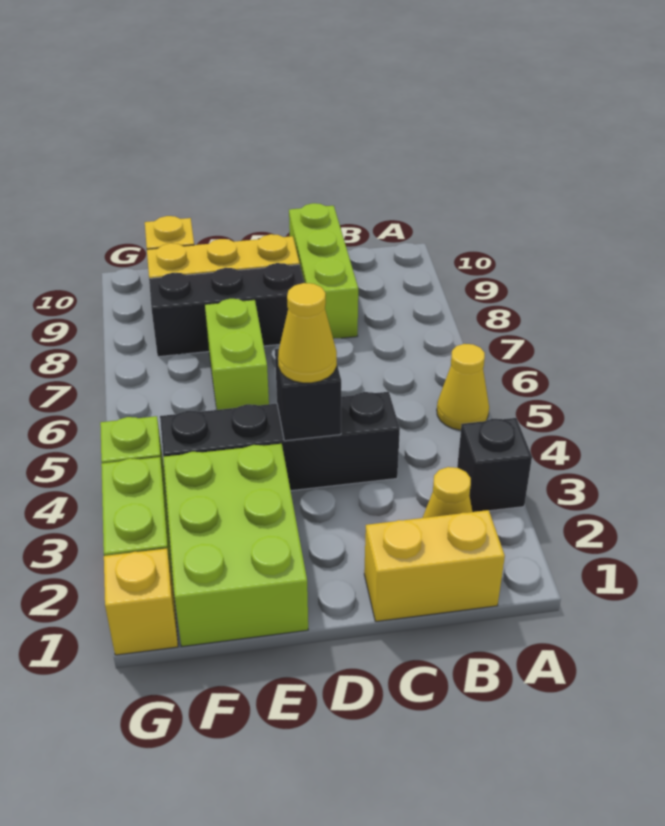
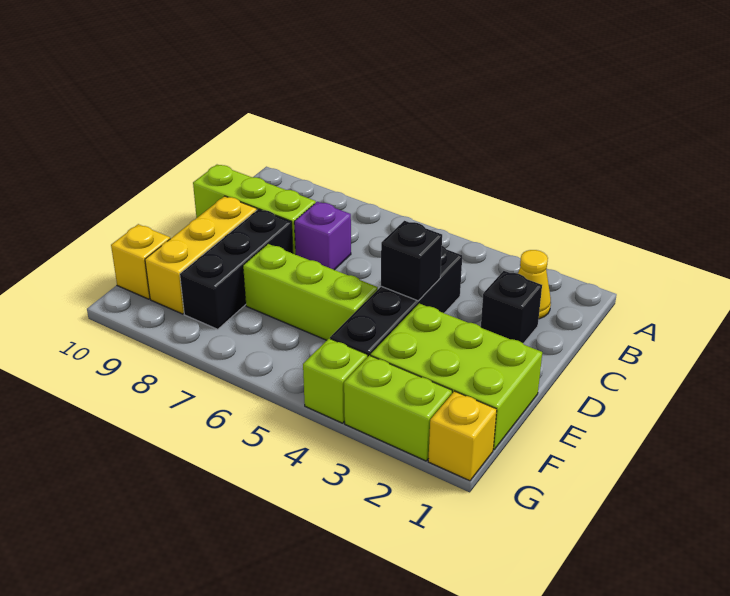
black brick A3 level 1 -> black brick C2 level 1
yellow cone A5 level 1 -> none
yellow brick B1:C1 level 1 -> none
none -> purple brick C7 level 1
yellow cone D4 level 3 -> none
lime brick E6:E7 level 1 -> lime brick E5:E7 level 1

